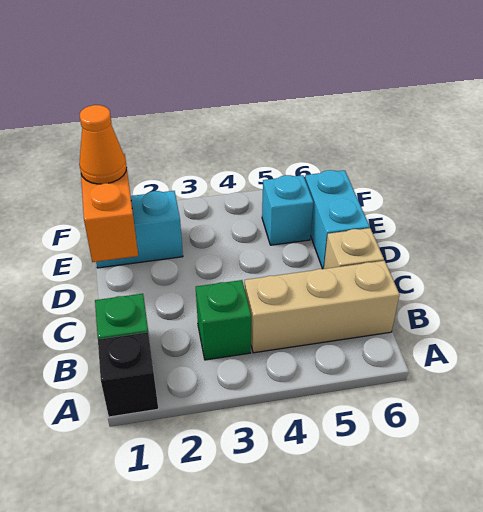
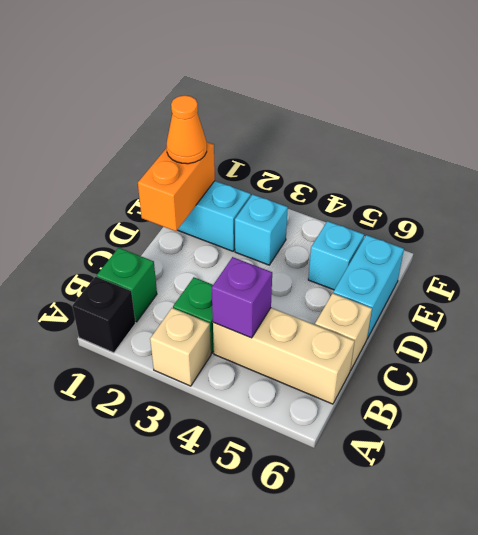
none -> tan brick A3 level 1
none -> purple brick B4 level 2
none -> cyan brick E3 level 1

